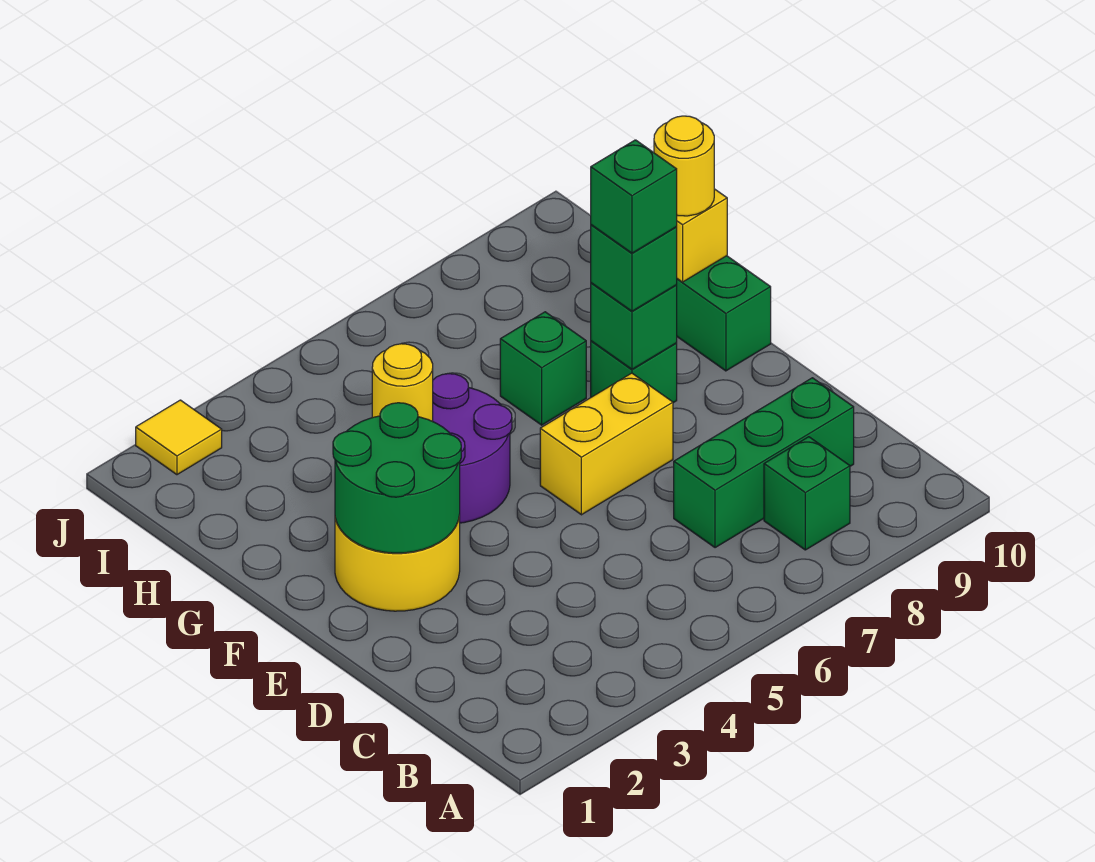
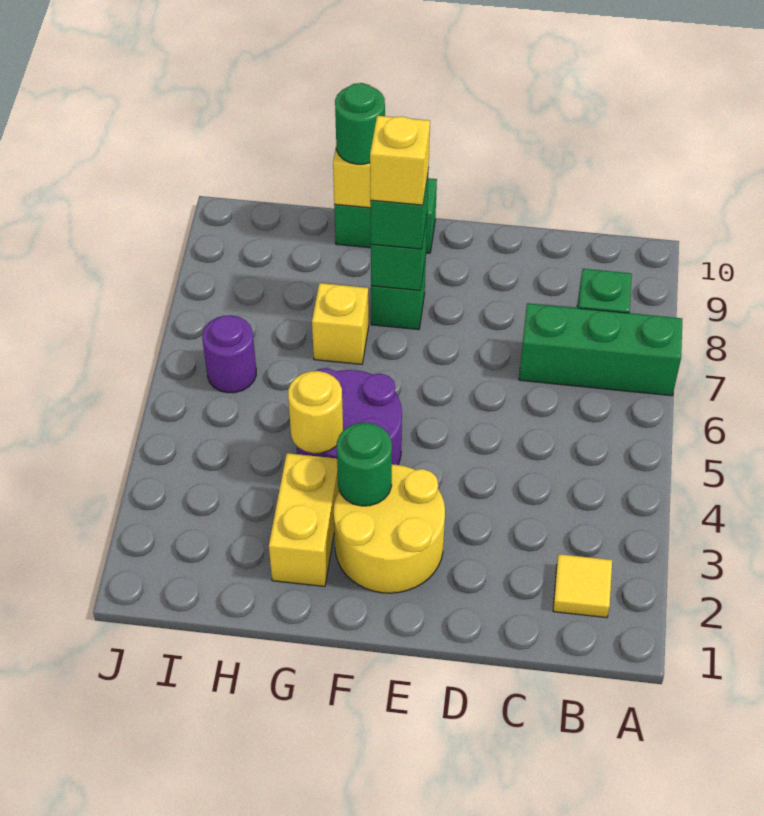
green brick C7:C9 level 1 -> green brick A7:C7 level 1
green round brick E2:F3 level 2 -> green round brick F3 level 2
yellow brick E6:E7 level 1 -> yellow brick G2:G3 level 1
green brick F8 level 4 -> yellow brick F8 level 4
green brick G7 level 1 -> yellow brick G7 level 1
yellow round brick G10 level 3 -> green round brick G10 level 3
none -> purple round brick I6 level 1
yellow tile J2 level 1 -> yellow tile B2 level 1

